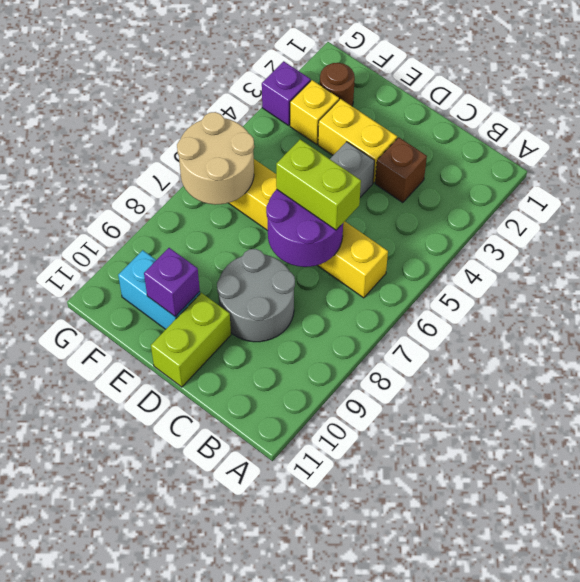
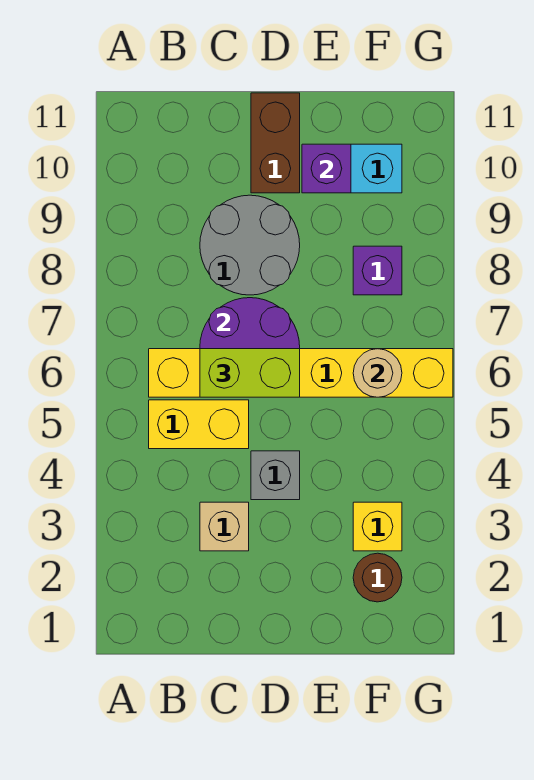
brown brick C3 level 1 -> tan brick C3 level 1
yellow brick D3:E3 level 1 -> yellow brick B5:C5 level 1
lime brick D10:D11 level 1 -> brown brick D10:D11 level 1
tan round brick F6:G7 level 2 -> tan round brick F6 level 2
purple brick G3 level 1 -> purple brick F8 level 1

